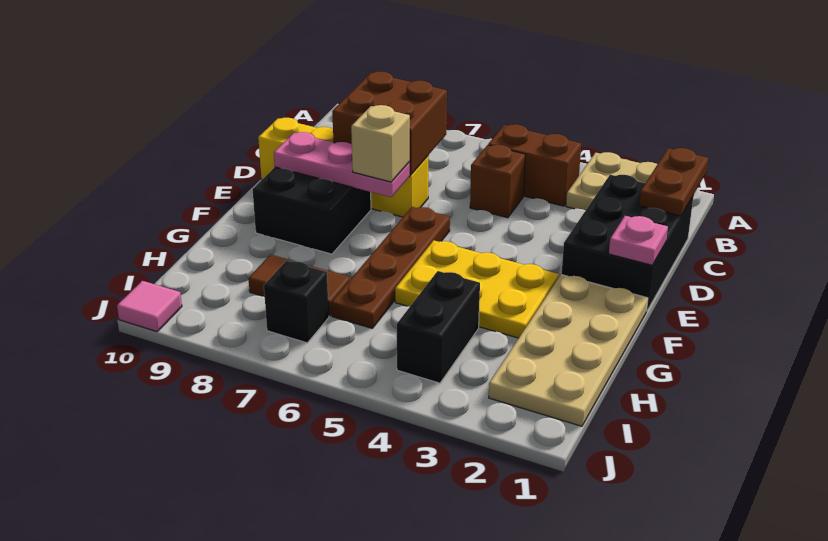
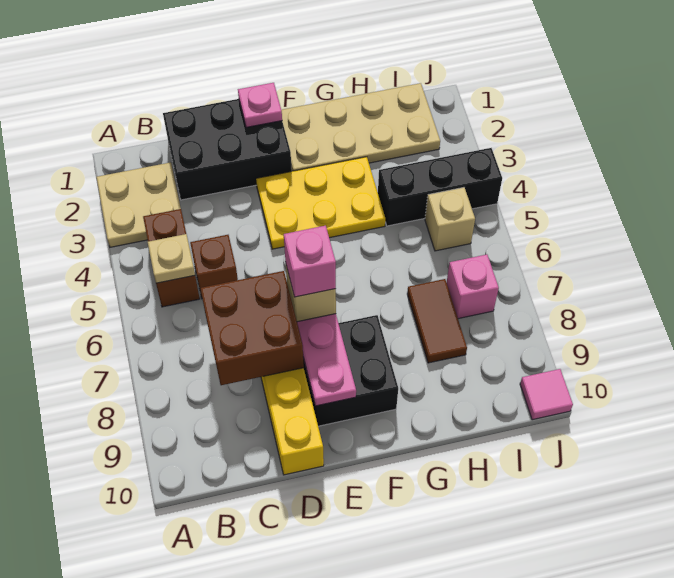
brown plate B1:C1 level 2 -> none
none -> tan plate B5 level 2
brown plate E6:H6 level 1 -> none
none -> pink brick E7 level 4
yellow plate F3:G5 level 1 -> yellow plate E3:G4 level 1
black brick H4:I4 level 1 -> black brick H4:J4 level 1
none -> tan brick I5 level 1
black brick I7 level 1 -> pink brick I7 level 1

